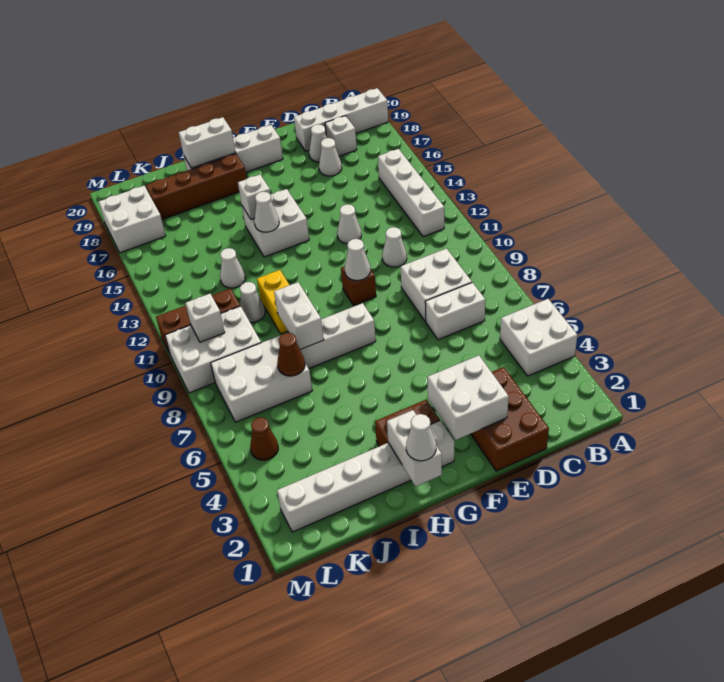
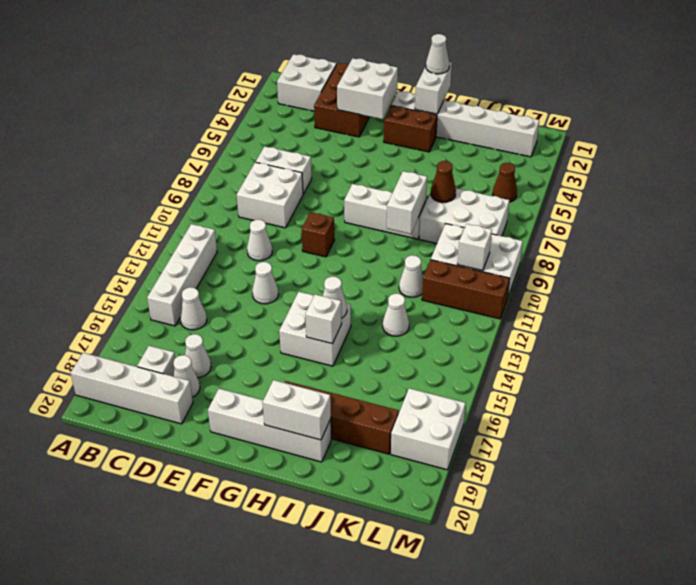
white brick A4:B5 level 1 -> white brick B1:C2 level 1
white cone F10 level 2 -> white cone C15 level 1
yellow brick I10:I11 level 1 -> none

